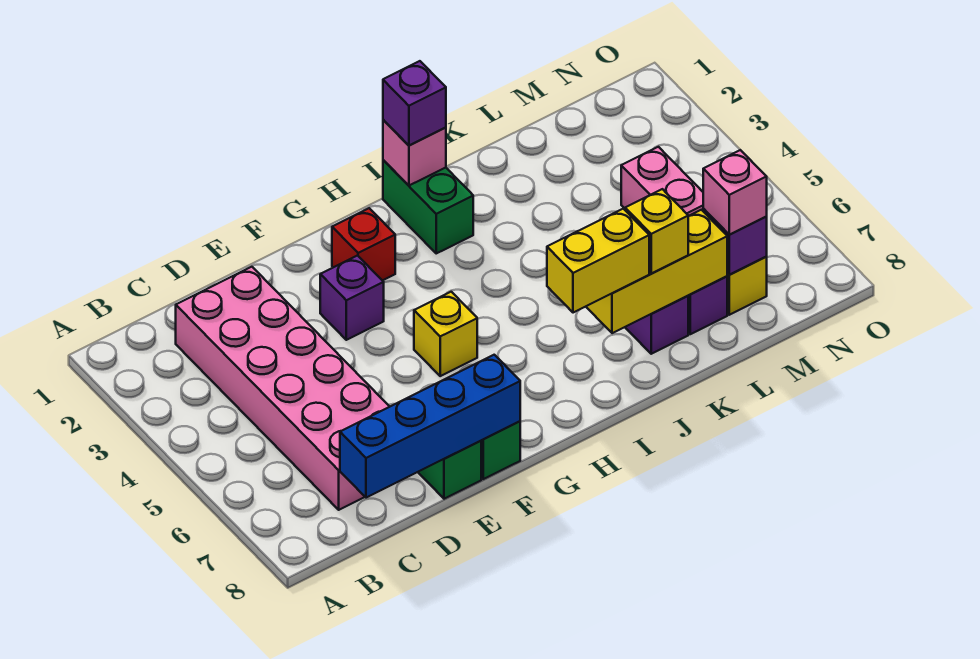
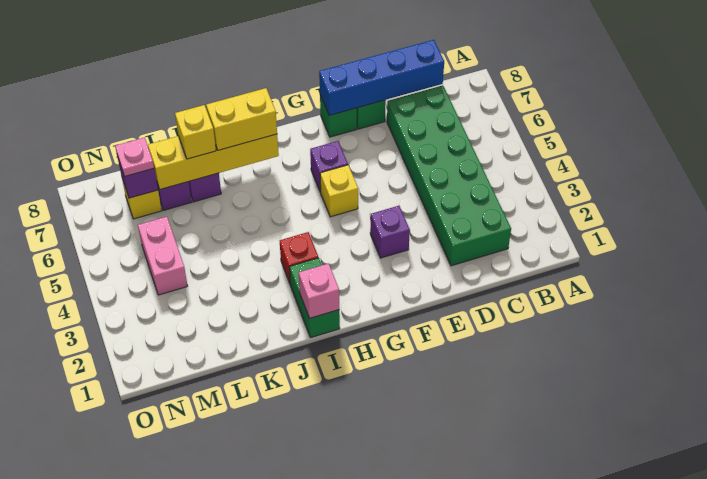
pink brick C2:D7 level 1 -> green brick C2:D7 level 1
red brick G2 level 1 -> red brick I3 level 1
purple brick I1 level 3 -> purple brick G6 level 1
yellow brick J7:L7 level 2 -> yellow brick I7:L7 level 2
pink brick M7 level 3 -> pink plate M7 level 3

